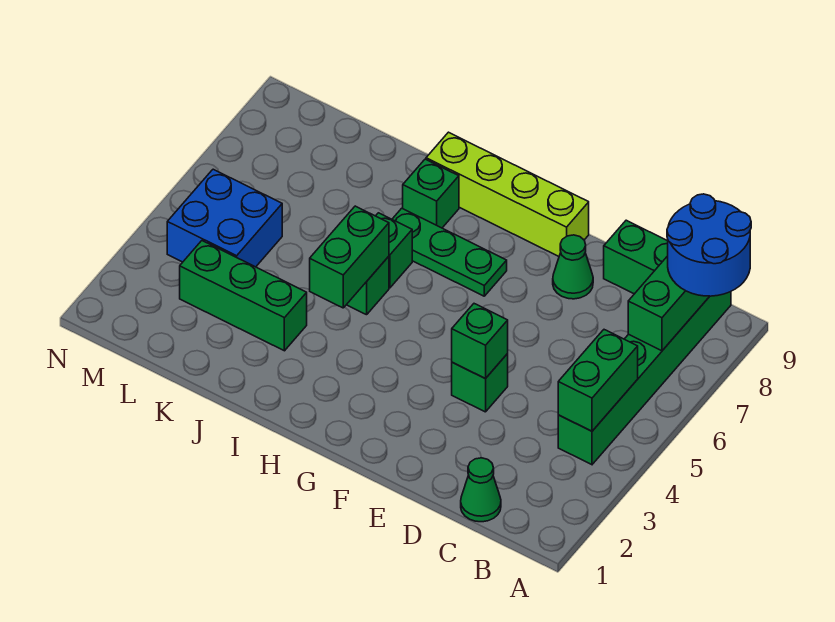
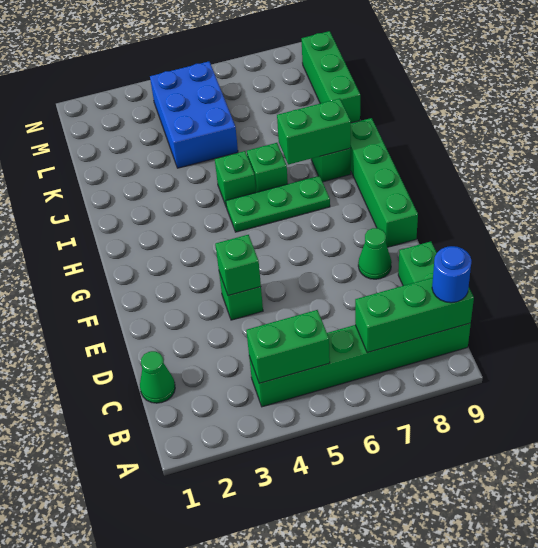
blue round brick A8:B9 level 3 -> blue round brick B9 level 3
lime brick F9:I9 level 1 -> green brick F9:I9 level 1
green plate G7:I7 level 1 -> green plate H5:H7 level 1
green brick I4:I5 level 2 -> green brick I7:I8 level 2
green brick J3:L3 level 1 -> green brick K9:M9 level 1
blue brick L4:M5 level 1 -> blue brick K4:M5 level 1

